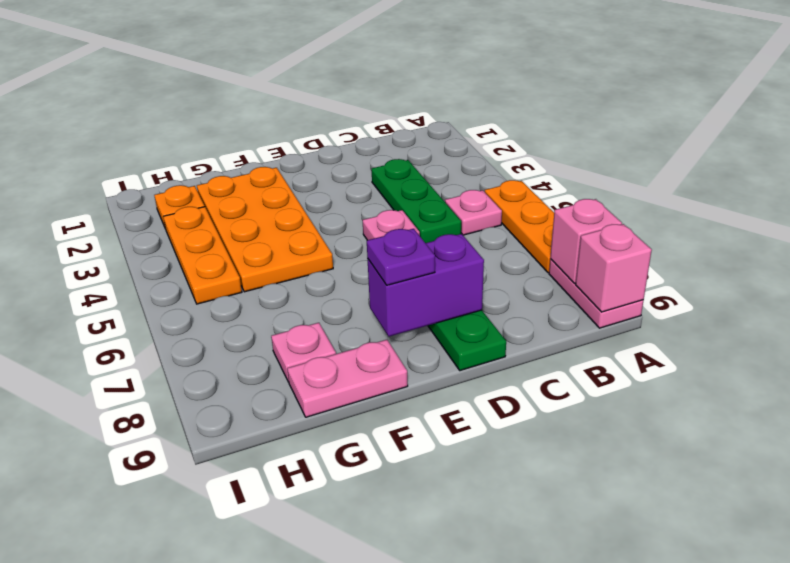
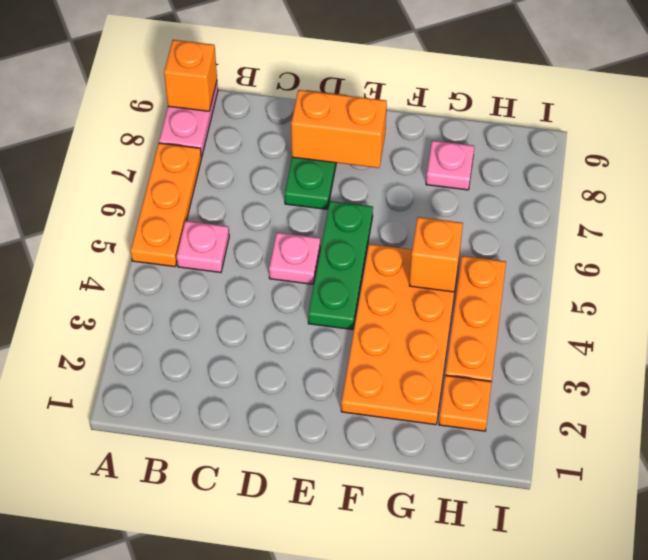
pink brick A8 level 2 -> none
pink brick A9 level 2 -> orange brick A9 level 2
green plate C3:C5 level 1 -> green plate E4:E6 level 1
purple brick D8:E8 level 2 -> orange brick D8:E8 level 2
purple plate E8 level 3 -> none
pink plate F9:G9 level 1 -> none
none -> orange brick G5 level 2

